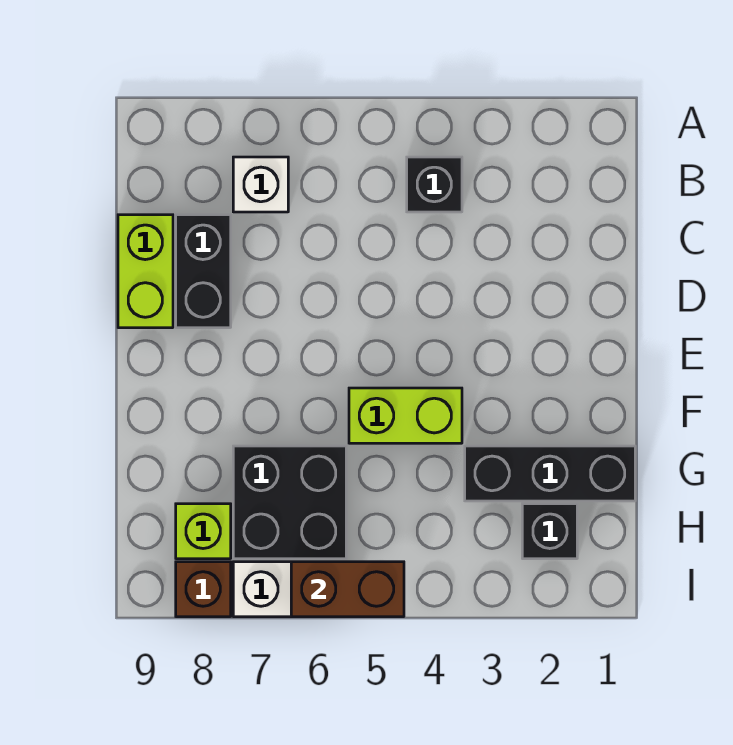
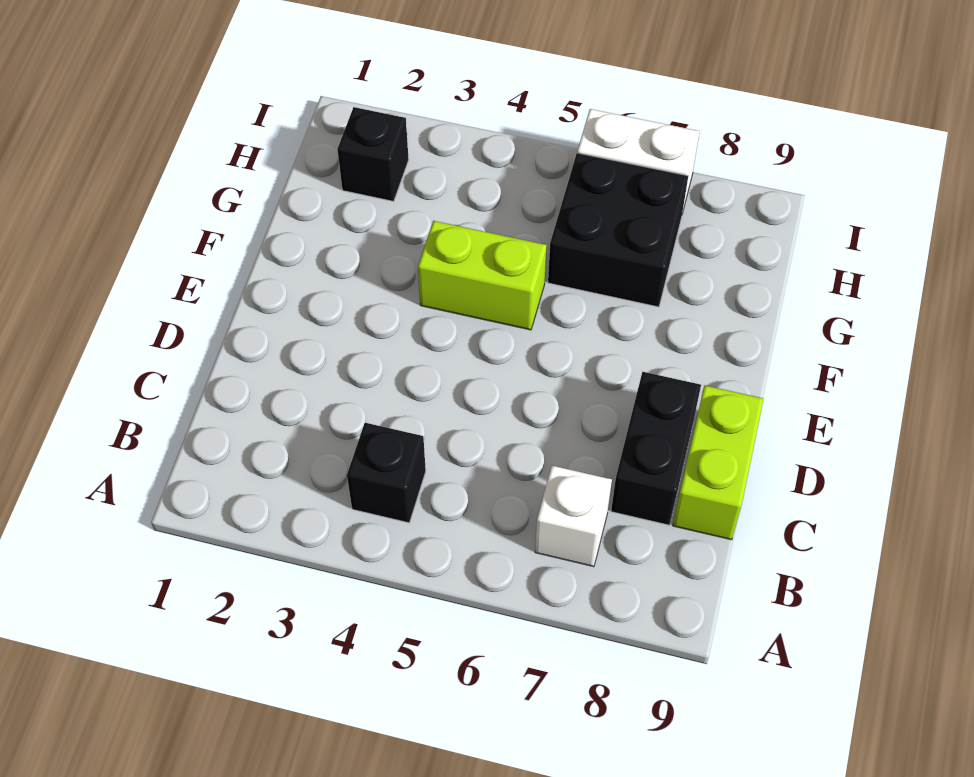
black brick G1:G3 level 1 -> none
lime brick H8 level 1 -> none
brown brick I5:I6 level 2 -> none
brown brick I8 level 1 -> none

